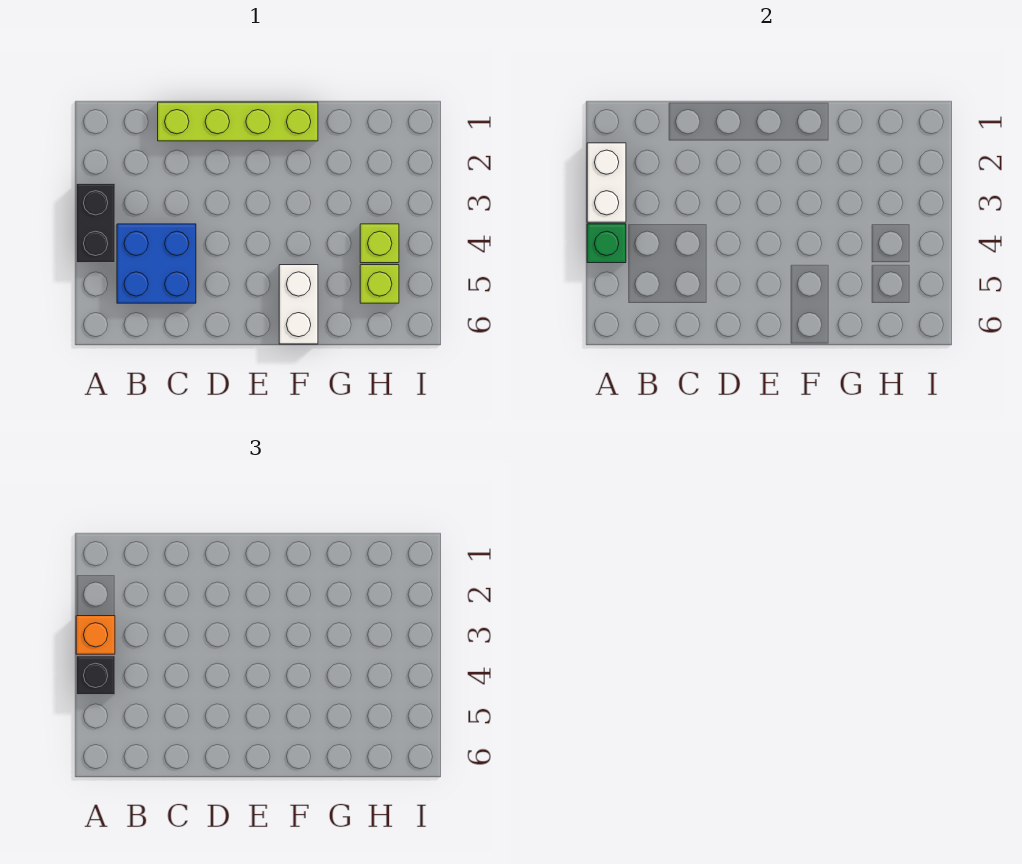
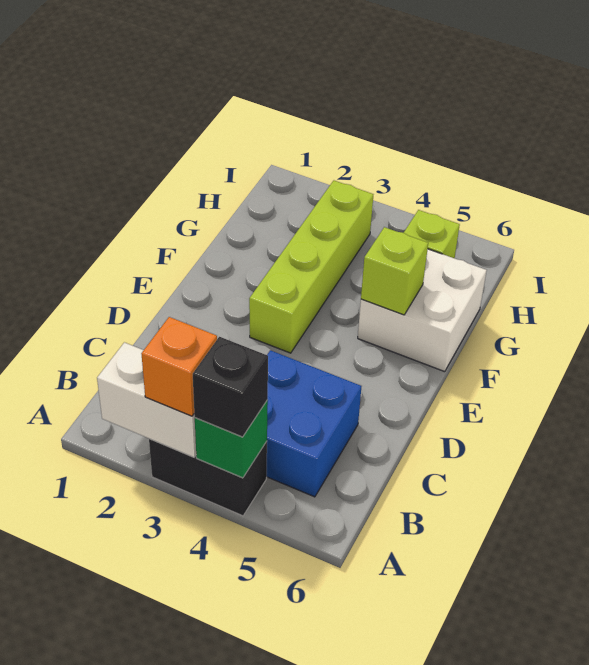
lime brick C1:F1 level 1 -> lime brick E3:H3 level 1
white brick F5:F6 level 1 -> white brick F5:G6 level 1
lime brick H4 level 1 -> lime brick F5 level 2

